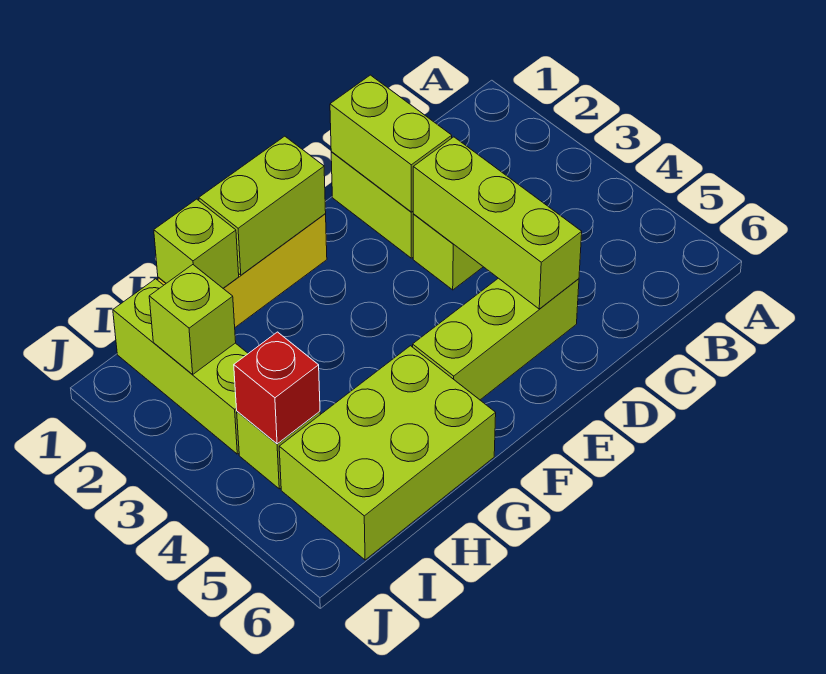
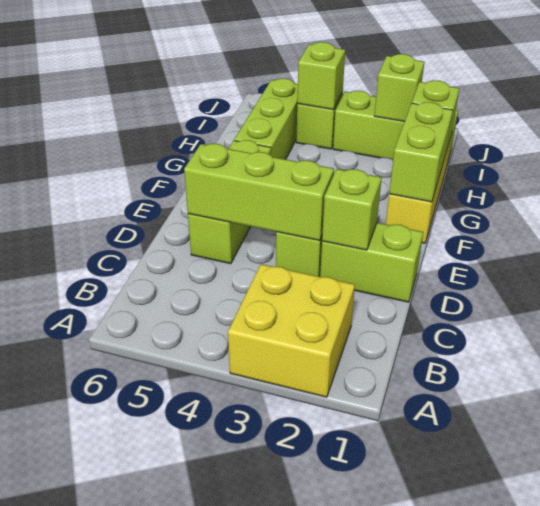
none -> yellow brick A2:B3 level 1
lime brick D1:D2 level 2 -> lime brick D2 level 2
lime brick G5:I6 level 1 -> lime brick G5:I5 level 1
red brick I4 level 2 -> lime brick I4 level 2

